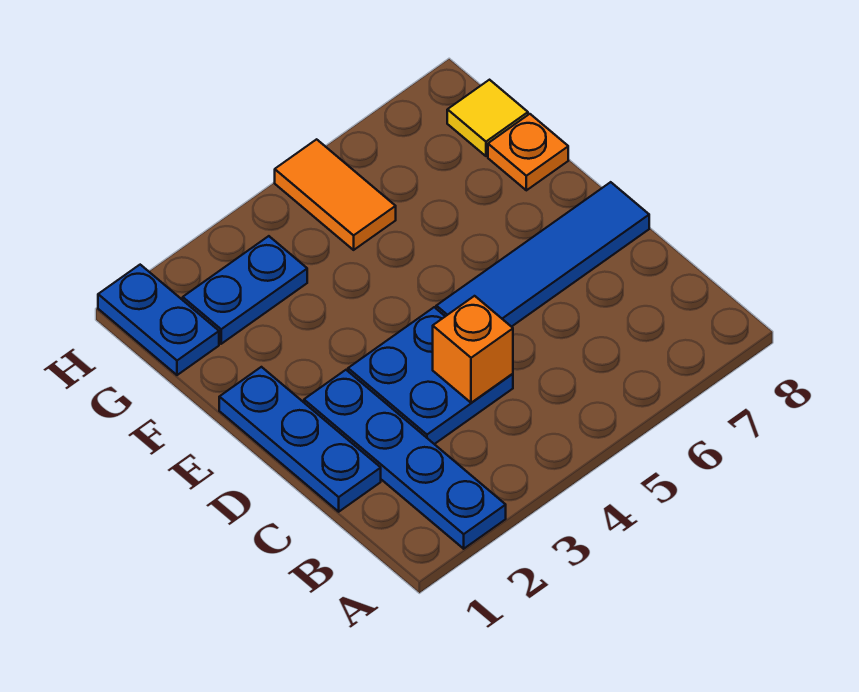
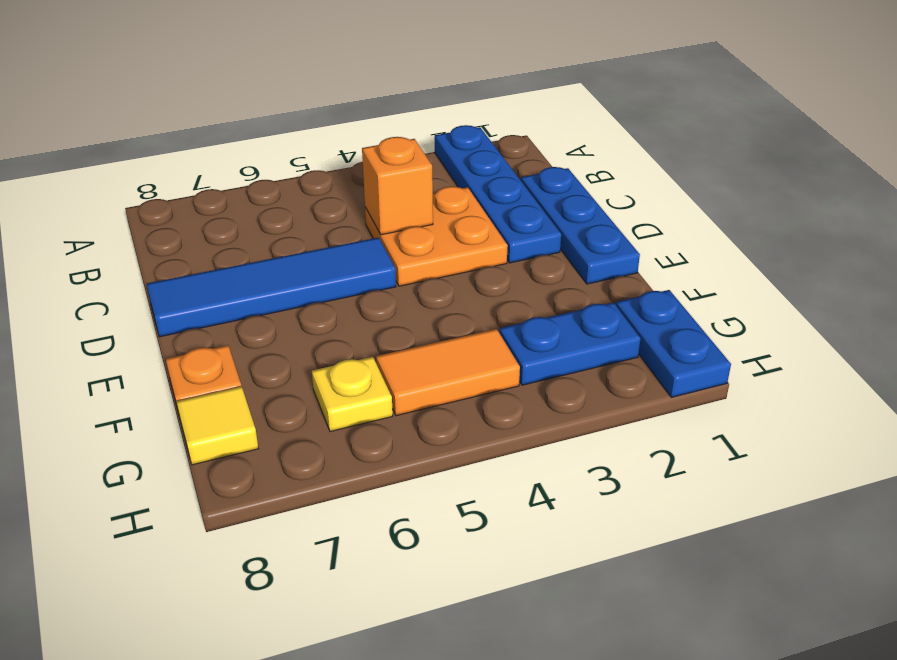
blue plate C3:D4 level 1 -> orange plate C3:D4 level 1
orange tile G5:H5 level 1 -> orange tile G4:G5 level 1
none -> yellow plate G6 level 1

